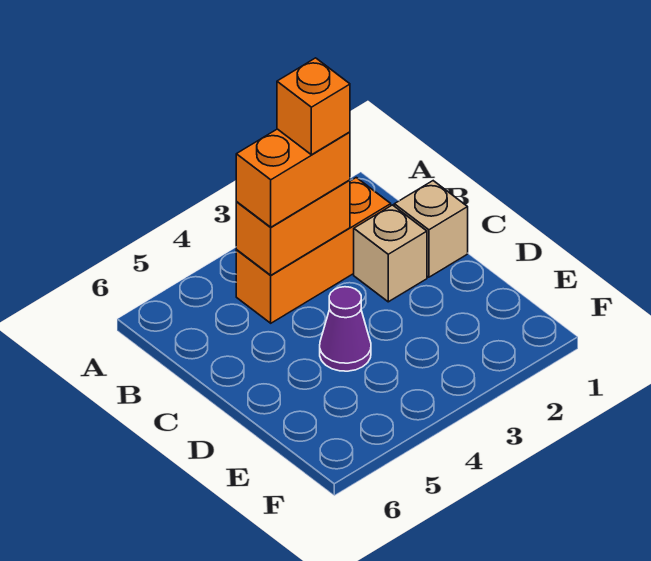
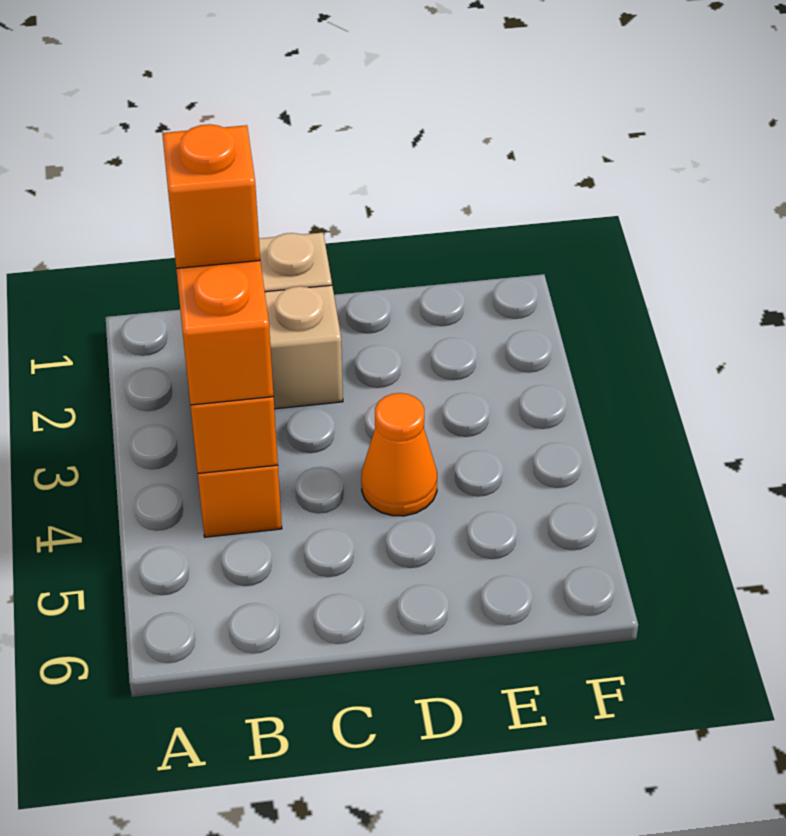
purple cone D4 level 1 -> orange cone D4 level 1

